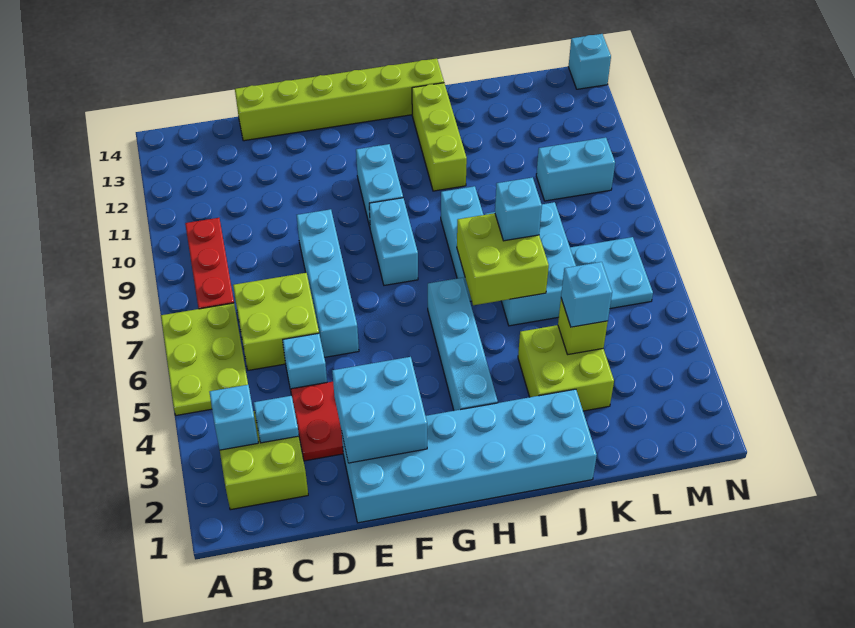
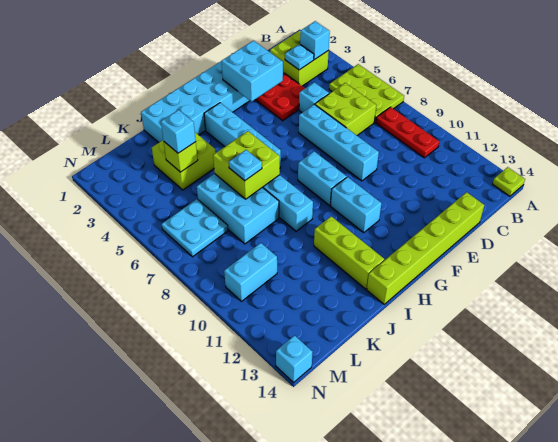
none -> lime plate A14 level 1
cyan brick J7 level 3 -> cyan plate J7 level 3

